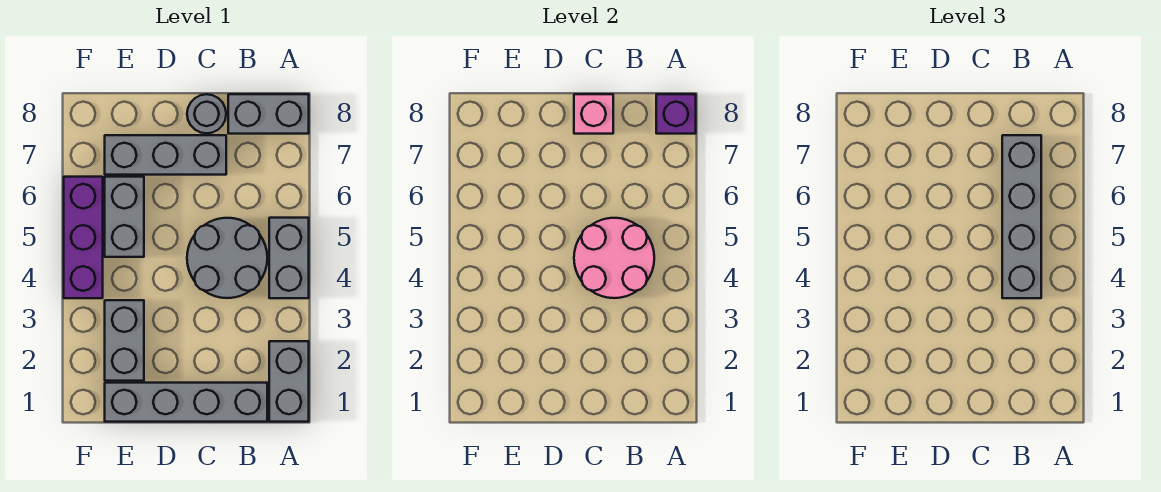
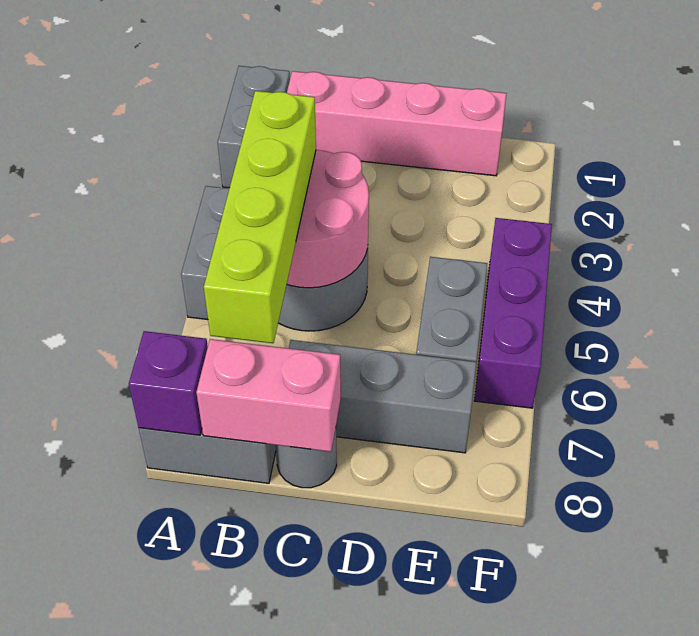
grey brick B1:E1 level 1 -> pink brick B1:E1 level 1
grey brick B4:B7 level 3 -> lime brick B4:B7 level 3
pink brick C8 level 2 -> pink brick B8:C8 level 2
grey brick E2:E3 level 1 -> none

